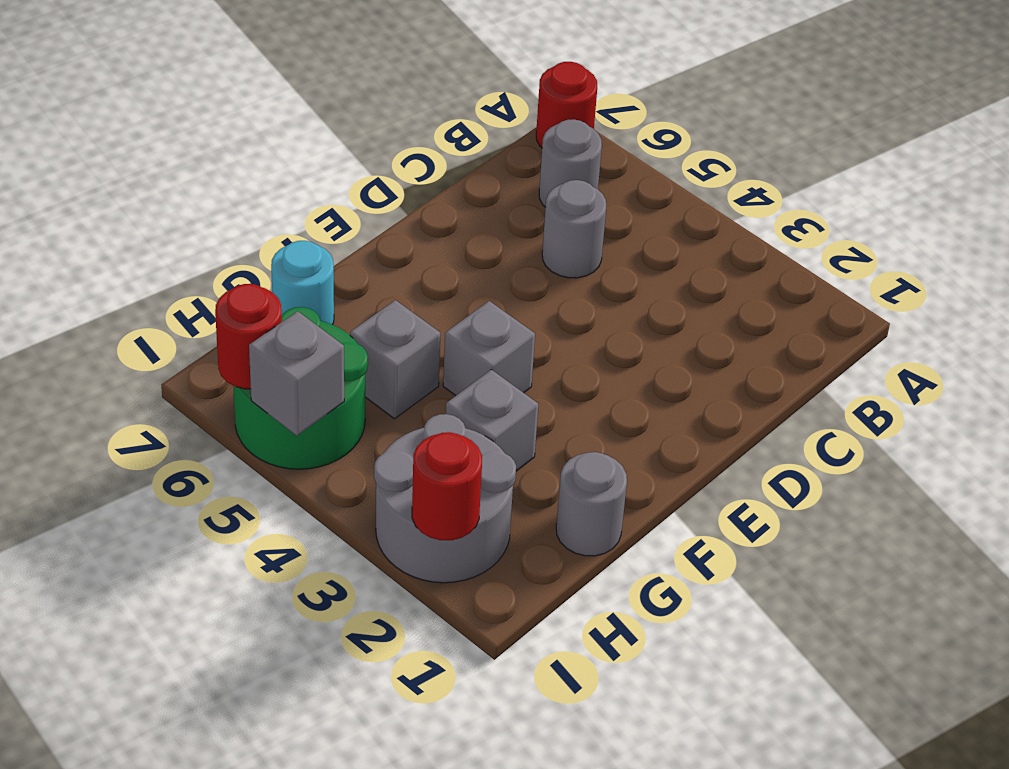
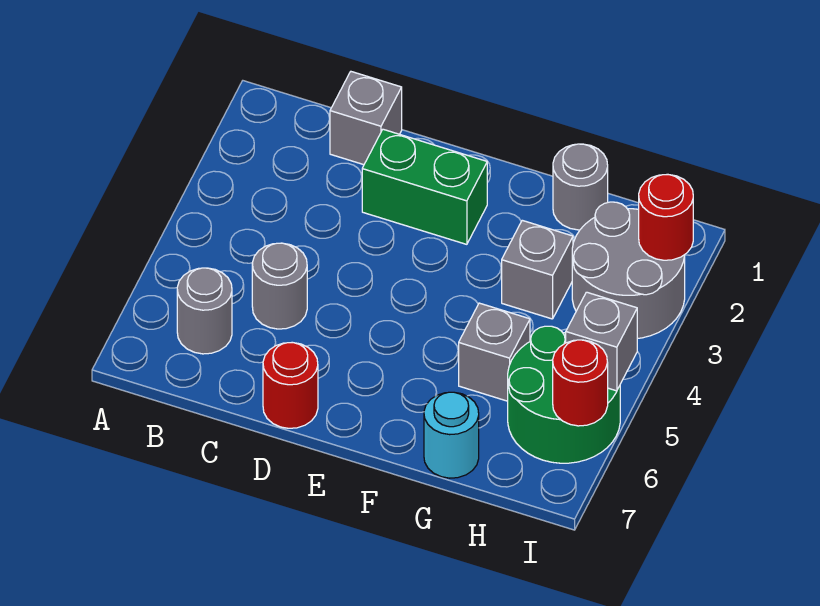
red round brick A7 level 1 -> red round brick D7 level 1
none -> green brick D2:E2 level 1
grey brick F4 level 1 -> grey brick C1 level 1

